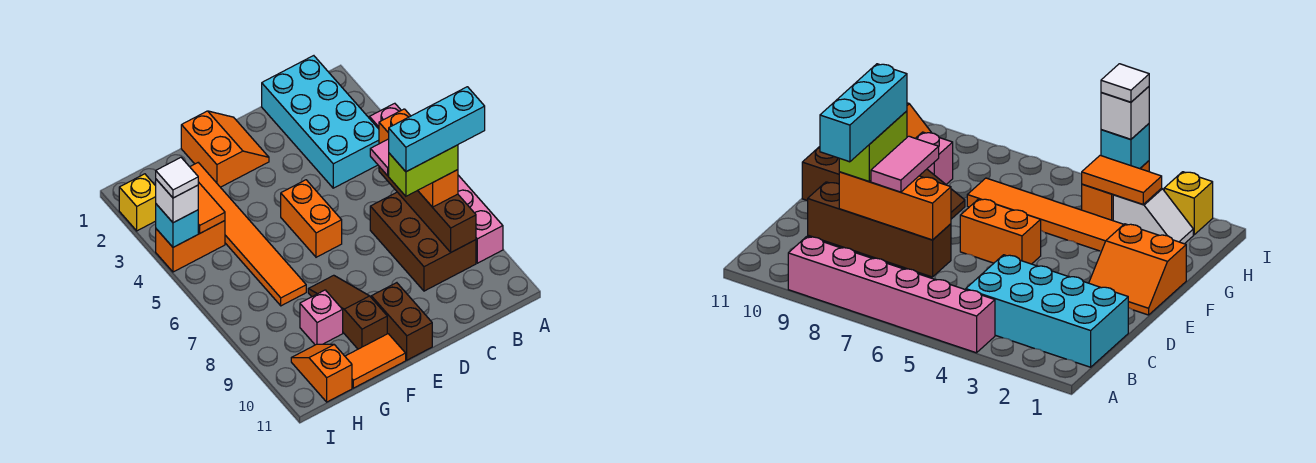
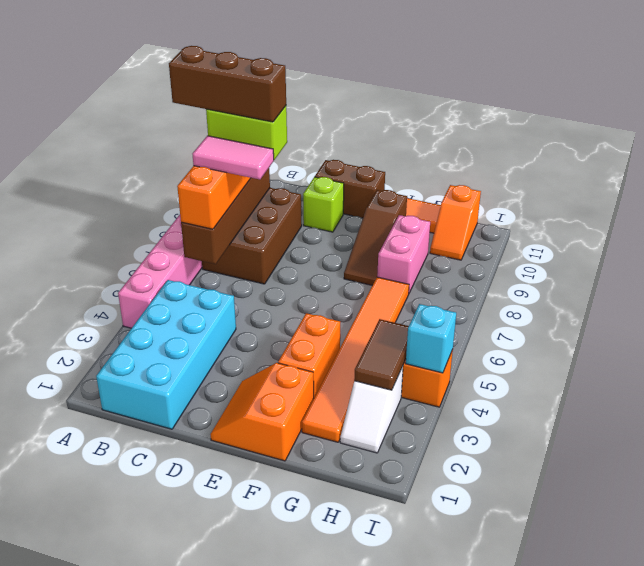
cyan brick A8:C8 level 5 -> brown brick A8:C8 level 5
none -> lime brick D10 level 1
orange brick E5:E6 level 1 -> orange brick F3:F4 level 1
brown brick E10:E11 level 1 -> brown brick D11:E11 level 1
pink brick G9 level 1 -> pink brick G8:G9 level 1
orange tile H3:H4 level 2 -> brown tile H3:H4 level 2
yellow brick I2 level 1 -> none
white brick I4 level 3 -> none
white tile I4 level 4 -> none

